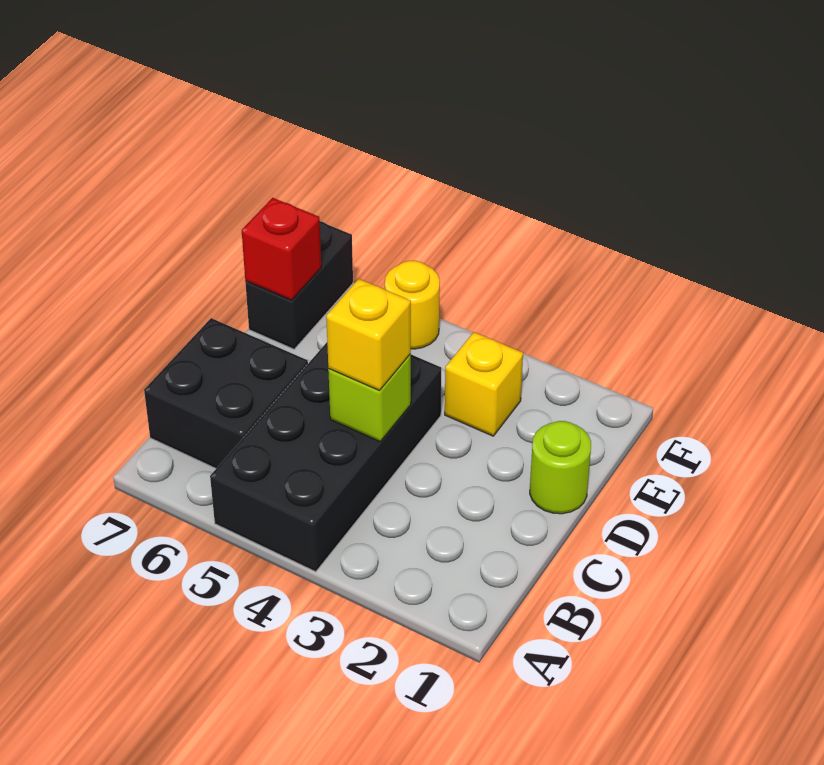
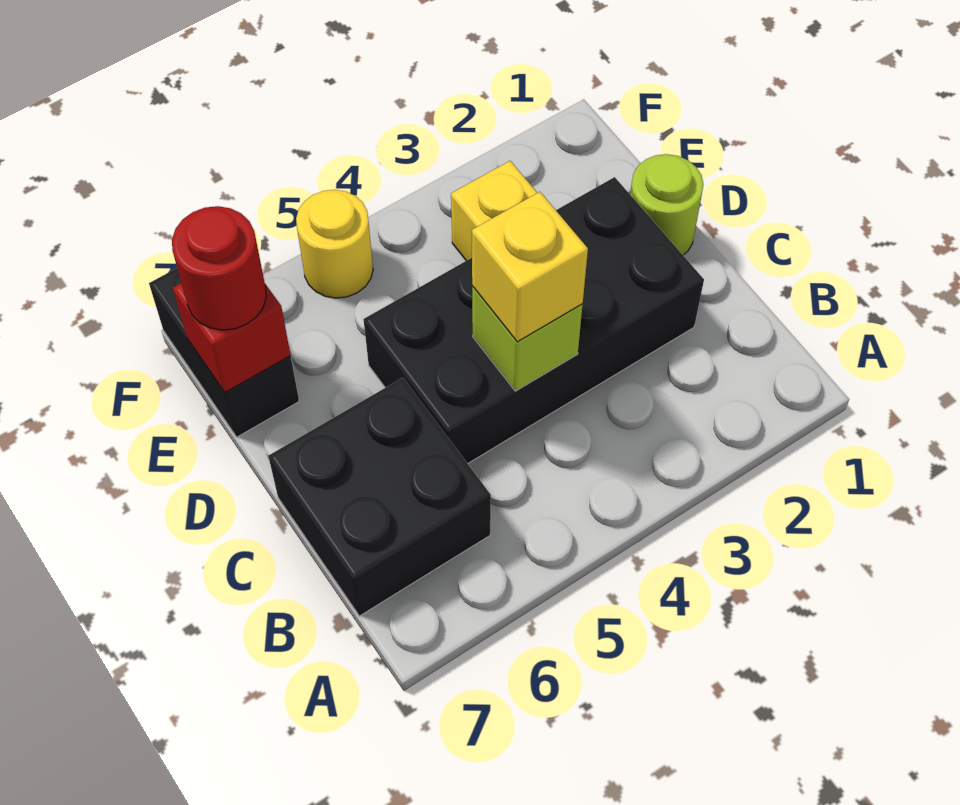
black brick A4:D5 level 1 -> black brick C2:D5 level 1
none -> red round brick E7 level 3

